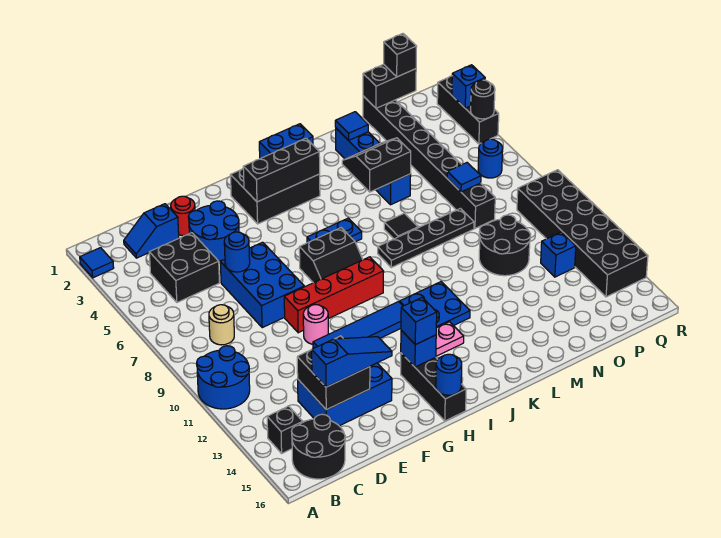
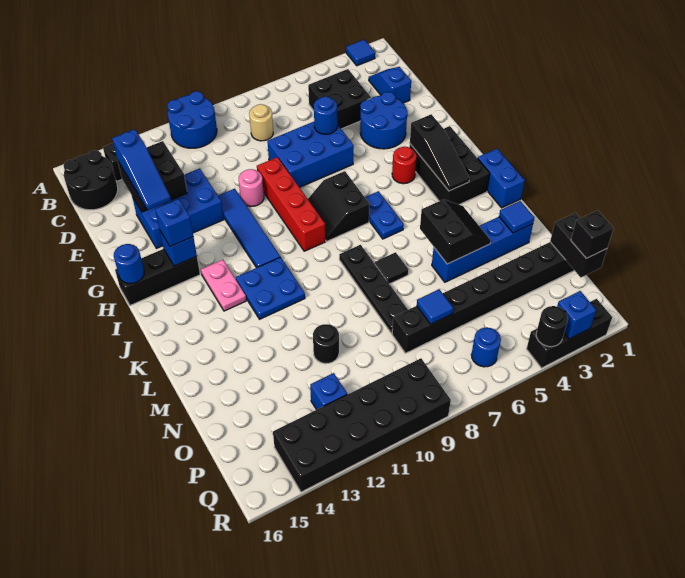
blue brick D13:F14 level 1 -> blue brick E12:F14 level 1
red round brick E2 level 1 -> red round brick H4 level 1
black brick H3:J3 level 2 -> black slope H3:J3 level 2 top H
black round brick N10:O11 level 1 -> black round brick N11 level 1

